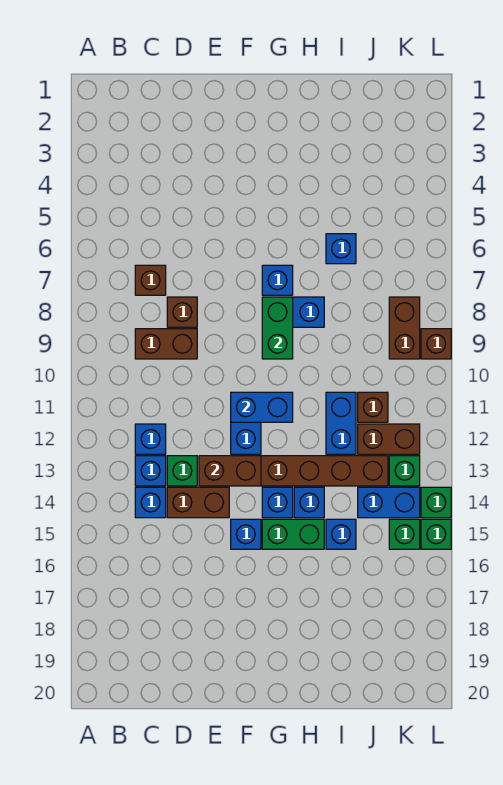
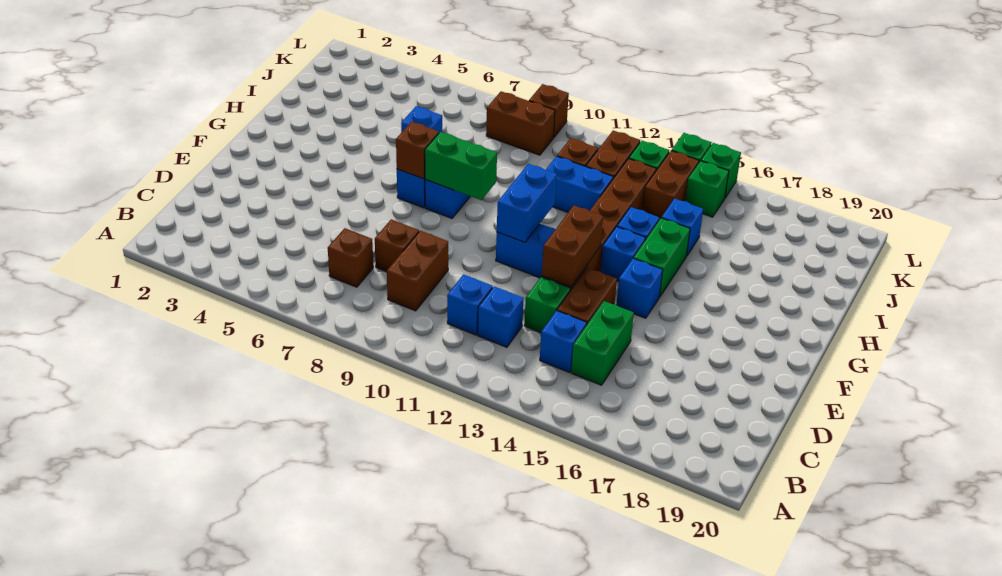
blue brick C13 level 1 -> blue brick C11 level 1
none -> green brick C15:D15 level 1
none -> brown brick G7 level 2
blue brick J14:K14 level 1 -> brown brick J14:K14 level 1

